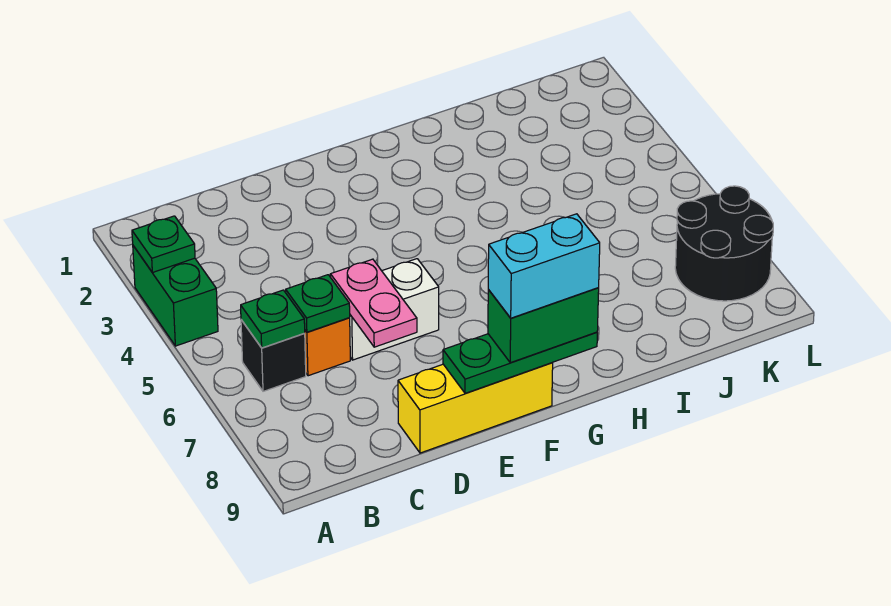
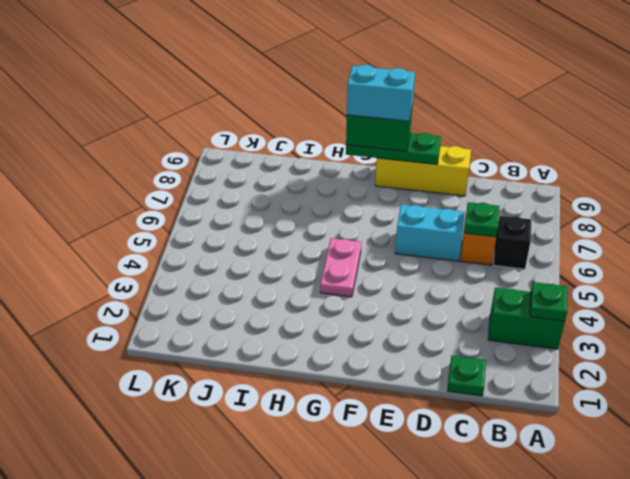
green brick A3:A4 level 1 -> green brick A3:B3 level 1
green plate B6 level 2 -> green plate C1 level 1
white brick D6:E6 level 1 -> cyan brick D6:E6 level 1
pink plate D6:D7 level 2 -> pink plate G4:G5 level 1
black round brick K7:L8 level 1 -> none

